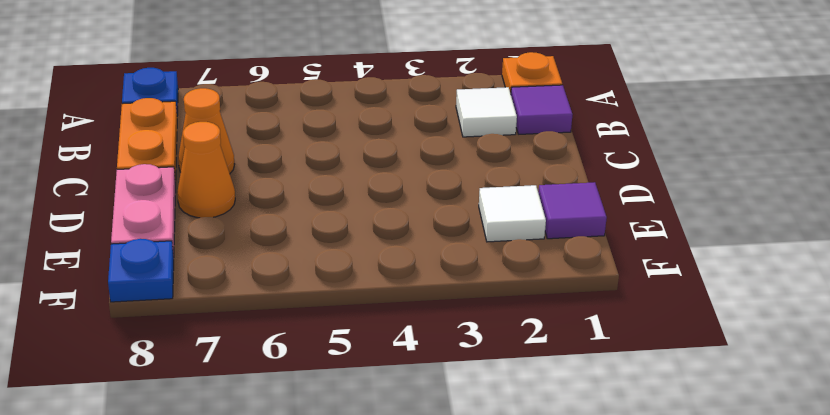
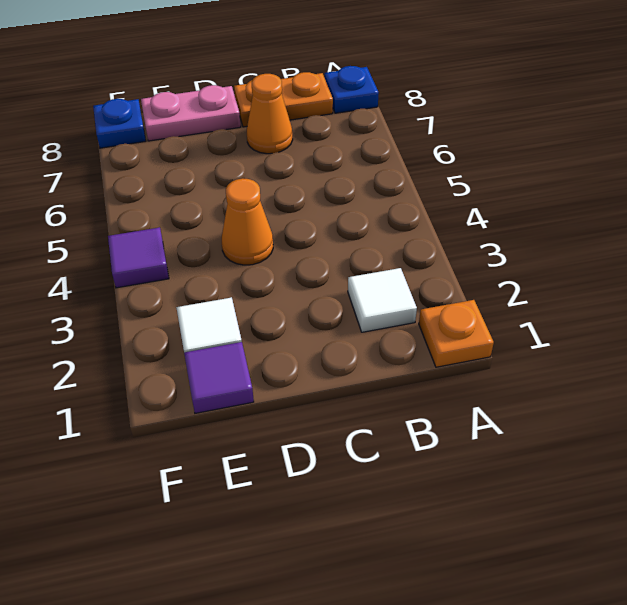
purple tile B1 level 1 -> purple tile F4 level 1
orange cone D7 level 1 -> orange cone D4 level 1

